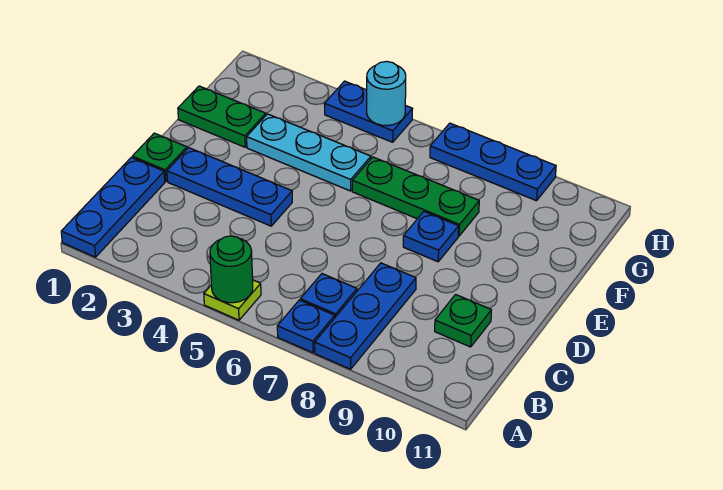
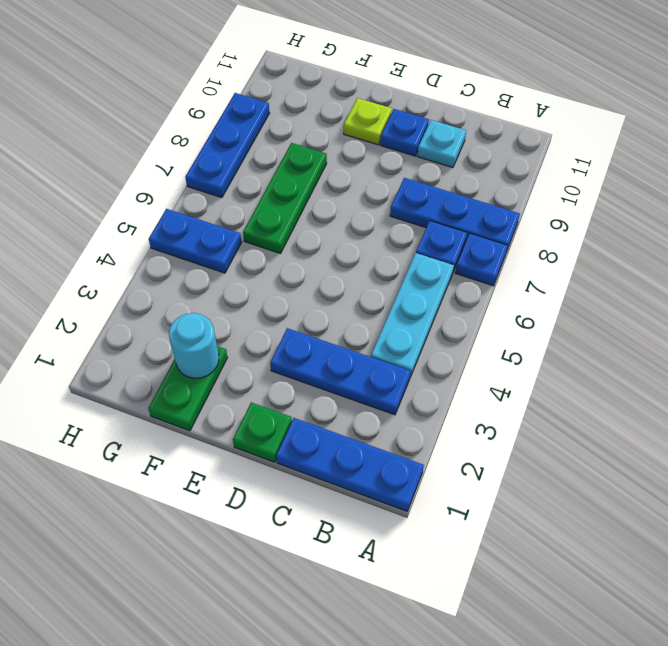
lime plate A5 level 1 -> lime plate E10 level 1
green round brick A5 level 2 -> none
green plate C10 level 1 -> cyan plate C10 level 1
blue plate D2:D4 level 1 -> blue plate B3:D3 level 1
blue plate E8 level 1 -> blue plate D10 level 1
cyan plate F3:F5 level 1 -> cyan plate B4:B6 level 1
blue plate H4:H5 level 1 -> blue plate G5:H5 level 1
cyan round brick H5 level 2 -> cyan round brick F2 level 2

